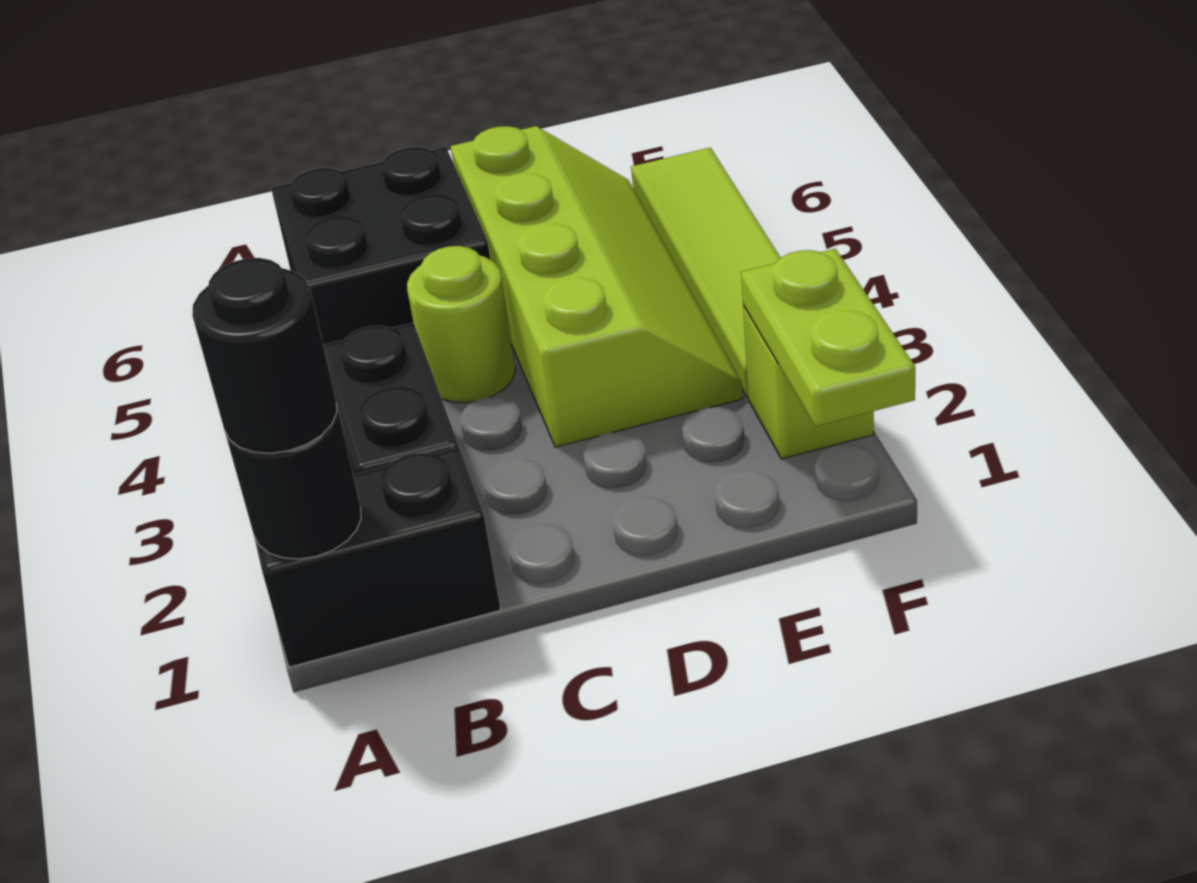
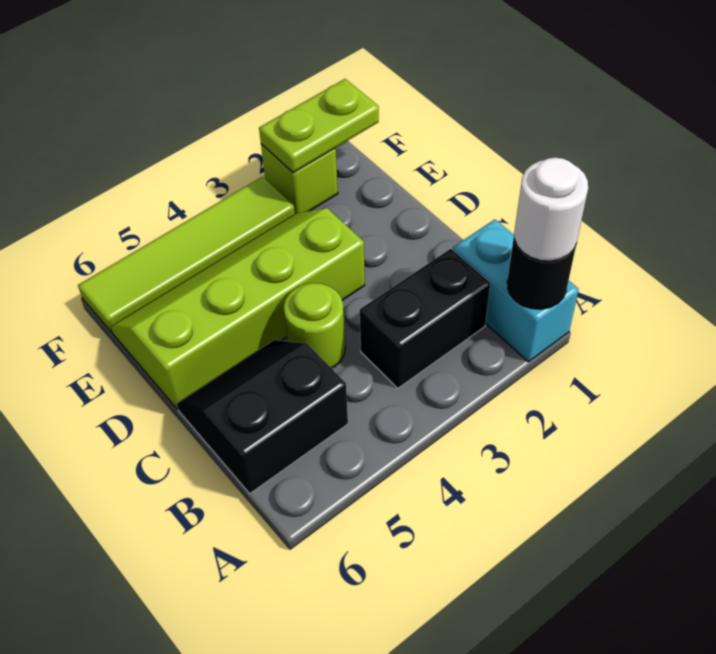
black brick A1:B1 level 1 -> cyan brick A1:B1 level 1
black round brick A1 level 3 -> white round brick A1 level 3
black brick B5:C6 level 1 -> black slope B5:C6 level 1 top B

